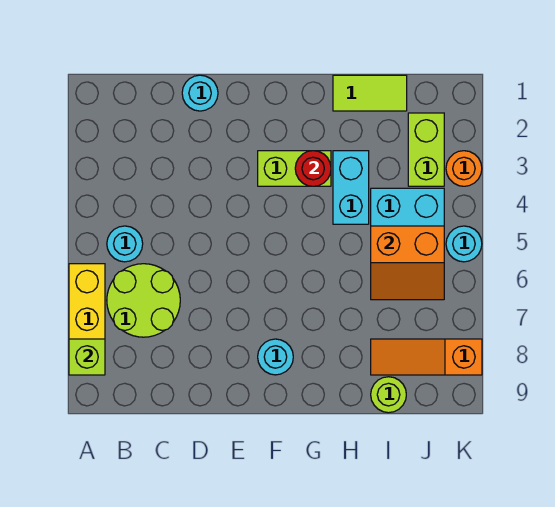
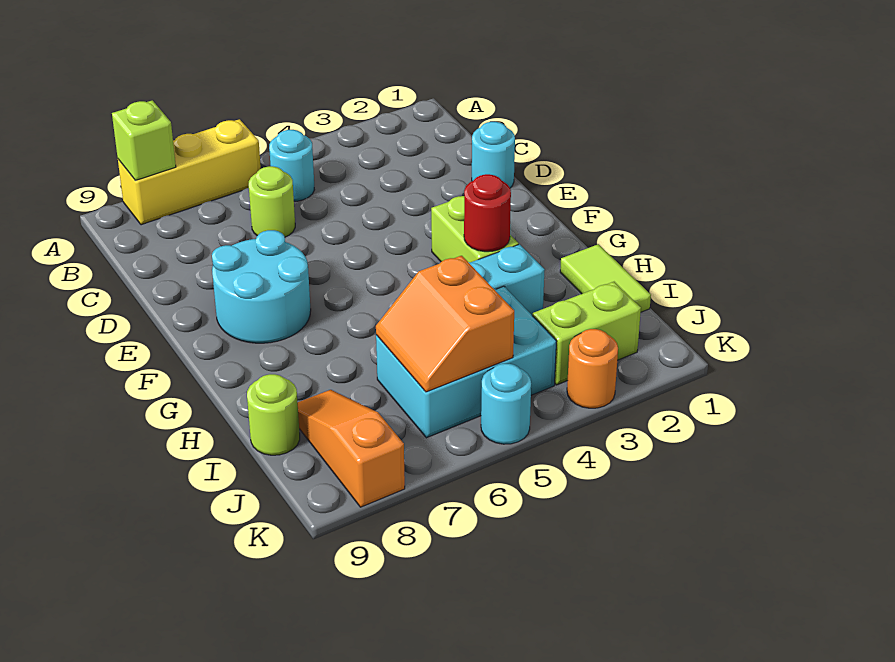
lime round brick B6:C7 level 1 -> lime round brick C6 level 1
cyan round brick F8 level 1 -> cyan round brick E7:F8 level 1

